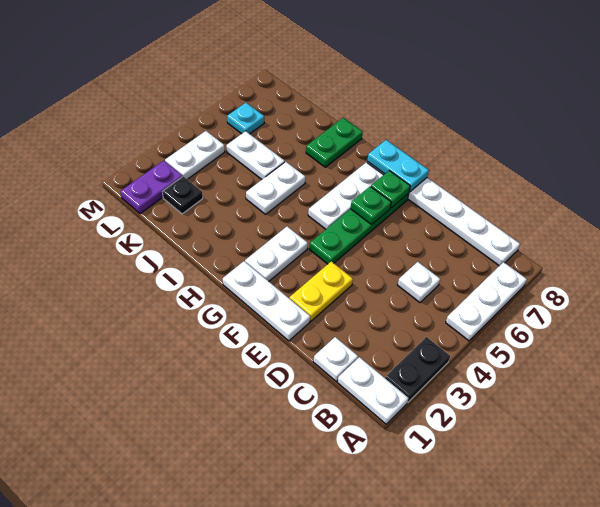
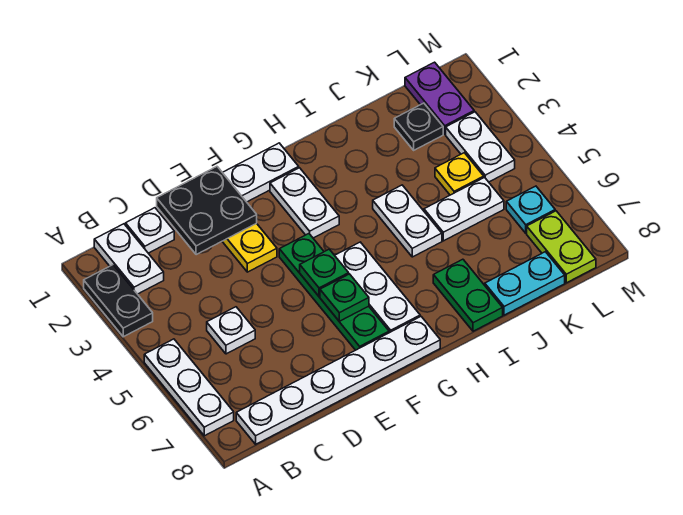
white plate A1:B1 level 1 -> white plate B1:B2 level 1
none -> black plate D1:E2 level 2
green plate F7 level 2 -> green plate F5 level 2
cyan plate F8:G8 level 2 -> cyan plate J8:K8 level 1
none -> yellow plate K4 level 1
none -> lime plate L7:L8 level 1

